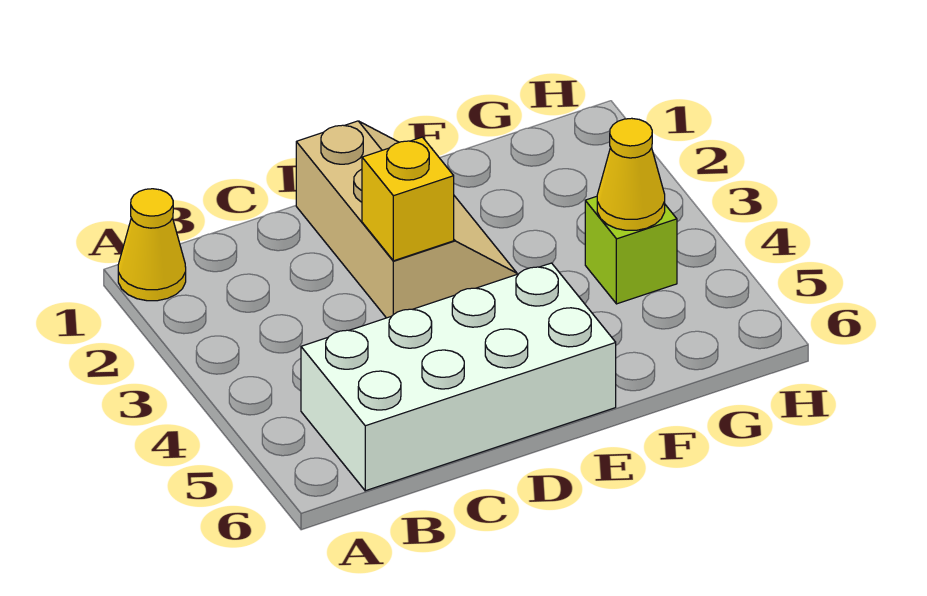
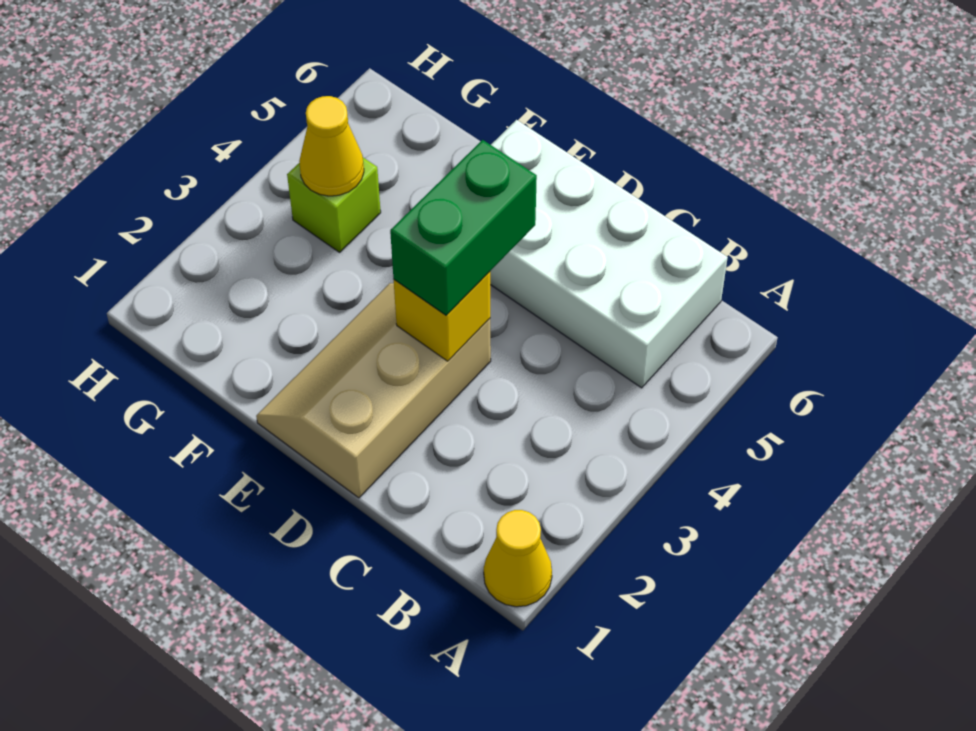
none -> green brick D3:D4 level 3

